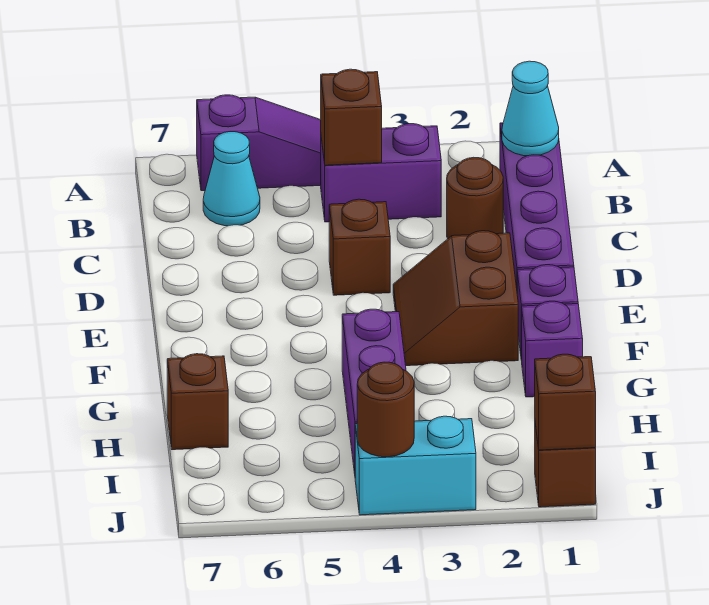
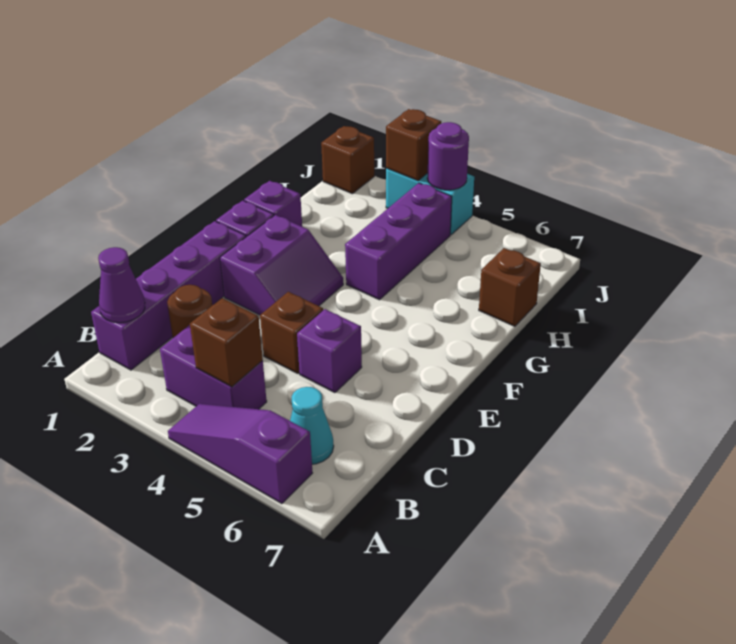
cyan cone B1 level 2 -> purple cone B1 level 2
none -> purple brick D5 level 1
brown slope E2:F3 level 1 top 2 -> purple slope E2:F3 level 1 top 2
brown brick J1 level 2 -> brown brick J3 level 2
brown round brick J4 level 2 -> purple round brick J4 level 2

